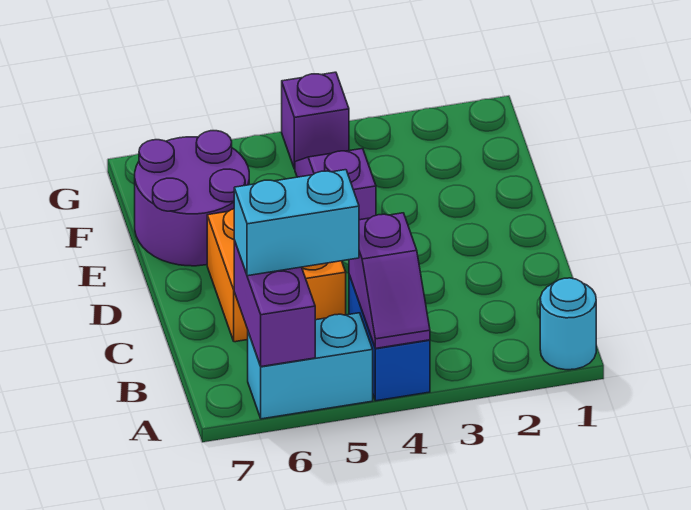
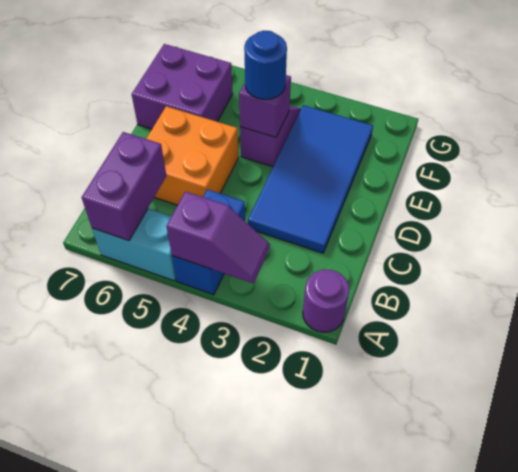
cyan round brick A1 level 1 -> purple round brick A1 level 1
purple slope A4:B4 level 2 top B -> purple slope A3:A4 level 2 top 4
cyan brick B5:B6 level 3 -> none
none -> blue tile C2:F3 level 1
none -> blue round brick E4 level 3
purple round brick E6:F7 level 1 -> purple brick E6:F7 level 1
purple brick G4 level 1 -> purple brick E4 level 2

